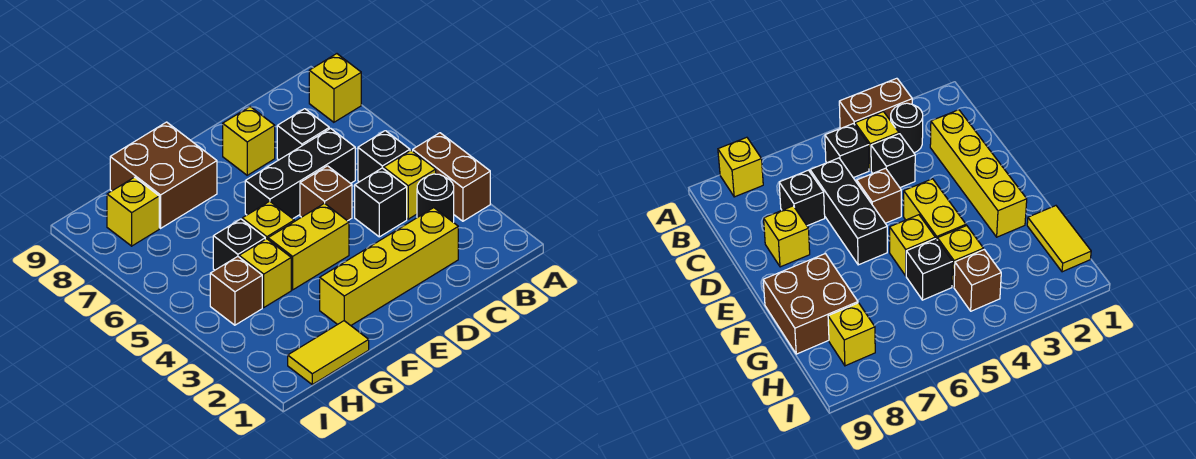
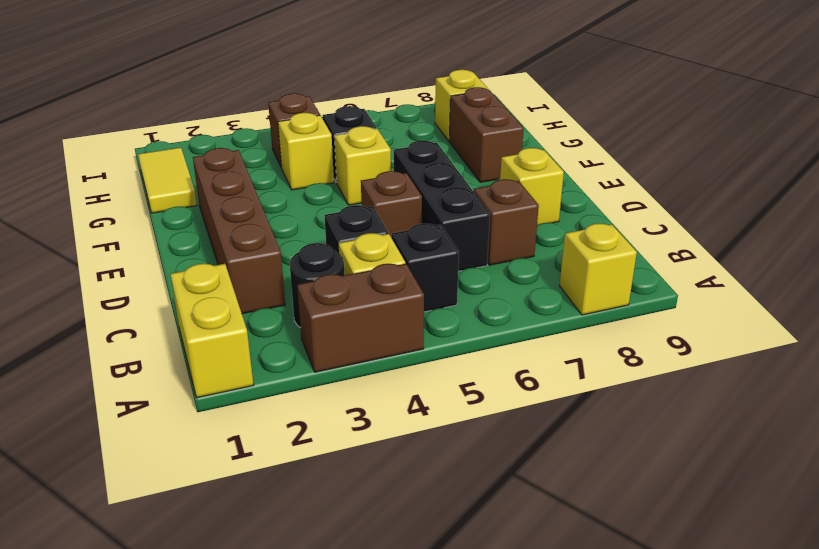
yellow brick C2:F2 level 1 -> brown brick C2:F2 level 1
black brick C7 level 1 -> brown brick C7 level 1
yellow brick E4:F4 level 1 -> yellow brick A1:B1 level 1
brown brick F8:G9 level 1 -> brown brick F8:G8 level 1

